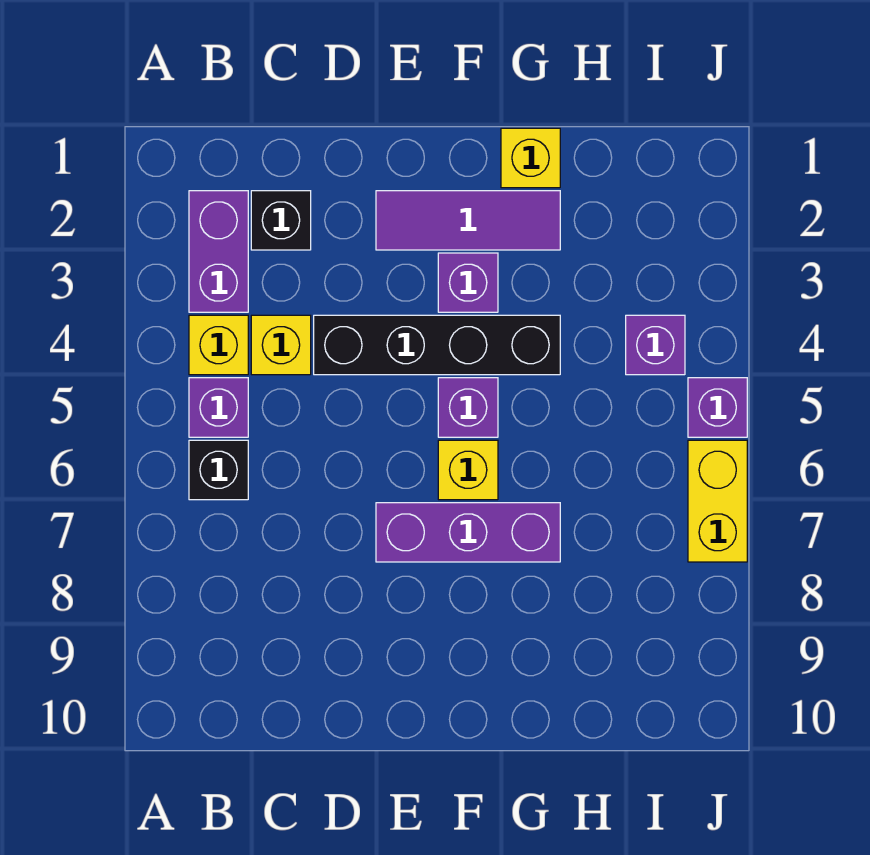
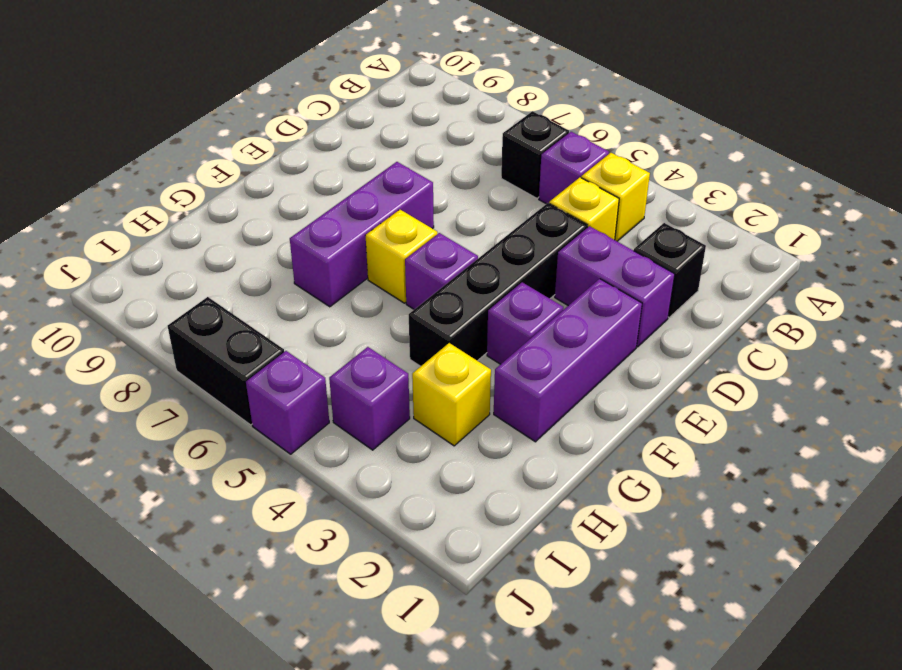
purple brick B2:B3 level 1 -> purple brick D2:D3 level 1
purple tile E2:G2 level 1 -> purple brick E2:G2 level 1
yellow brick G1 level 1 -> yellow brick H3 level 1
yellow brick J6:J7 level 1 -> black brick J6:J7 level 1

